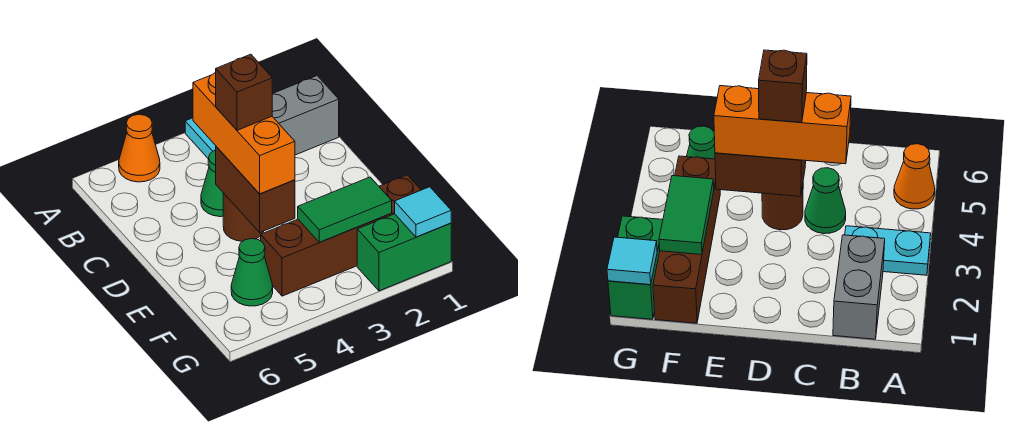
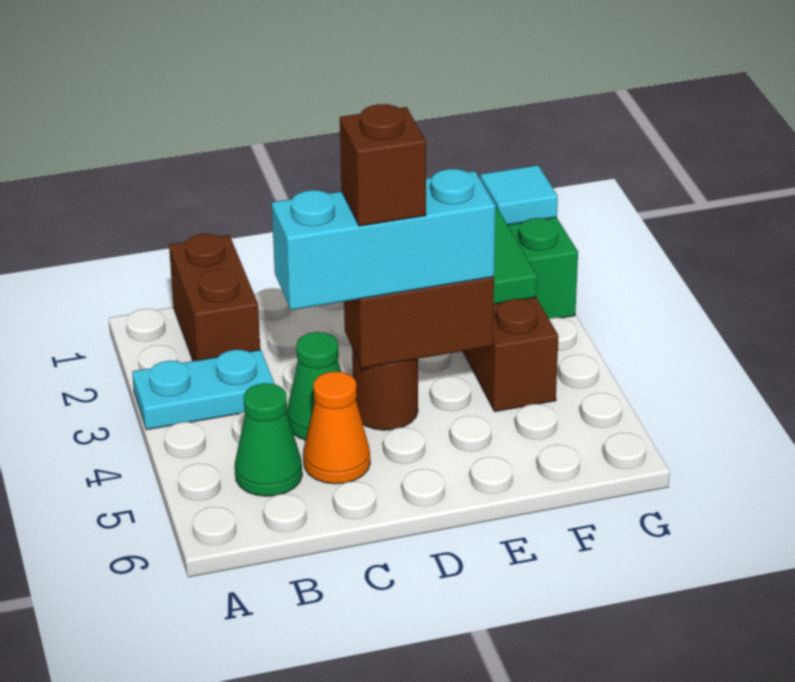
orange cone A5 level 1 -> orange cone C5 level 1
grey brick B1:B2 level 1 -> brown brick B1:B2 level 1
orange brick C4:E4 level 3 -> cyan brick C4:E4 level 3
green cone F5 level 1 -> green cone B5 level 1

